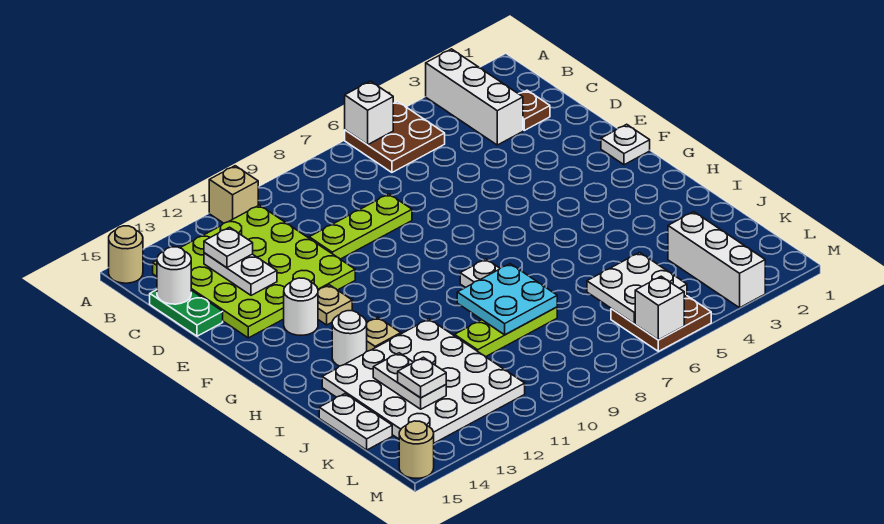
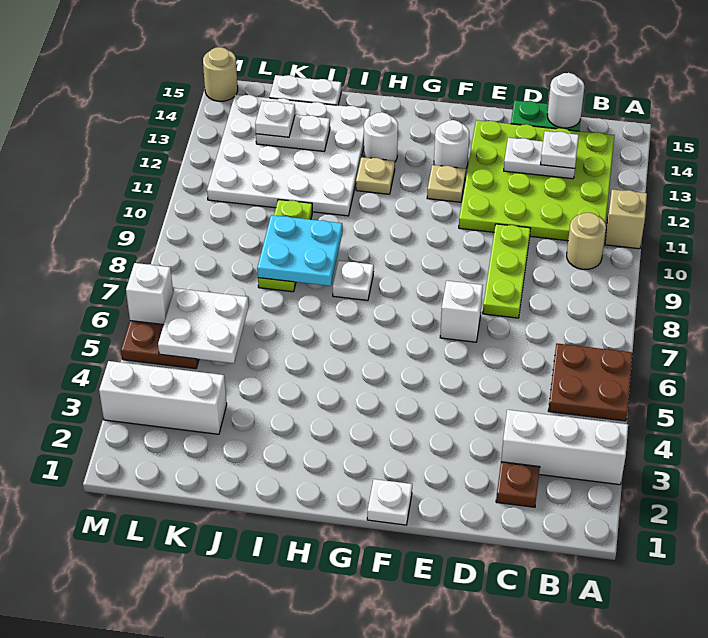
white brick A6 level 2 -> white brick E7 level 1
tan round brick A15 level 1 -> tan round brick B10 level 1

